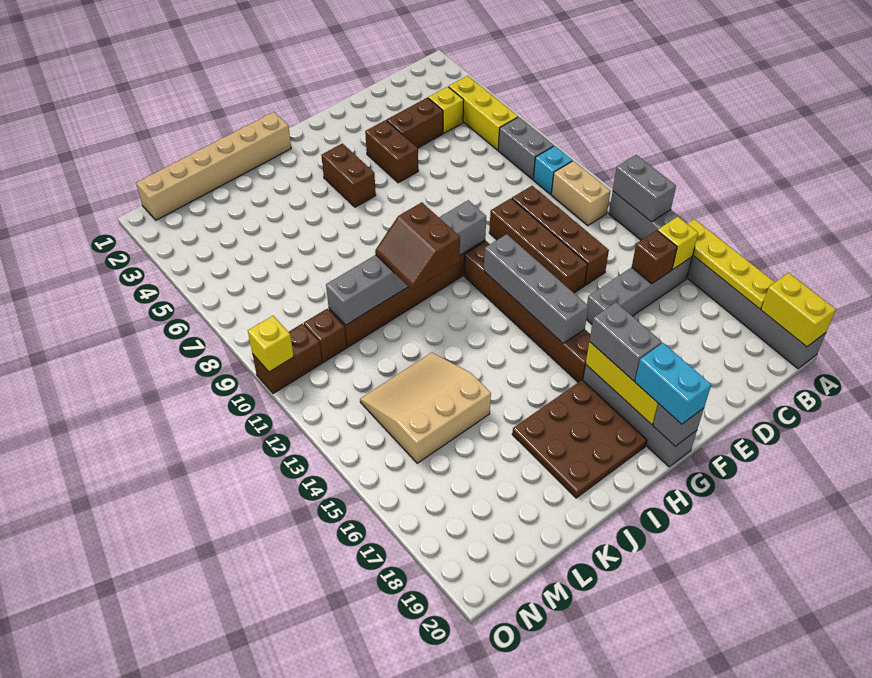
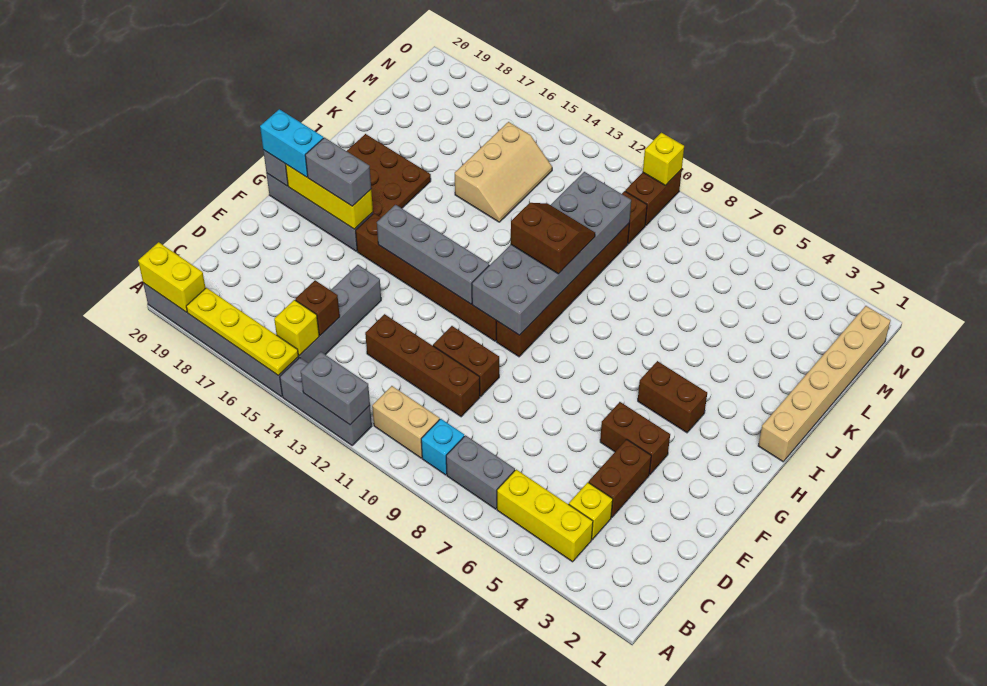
brown brick E10:E13 level 1 -> brown brick E10:E11 level 1
grey brick G10:L10 level 2 -> grey brick G10:L11 level 2
tan slope K13:M15 level 1 top 15 -> tan slope K14:M15 level 1 top 15

